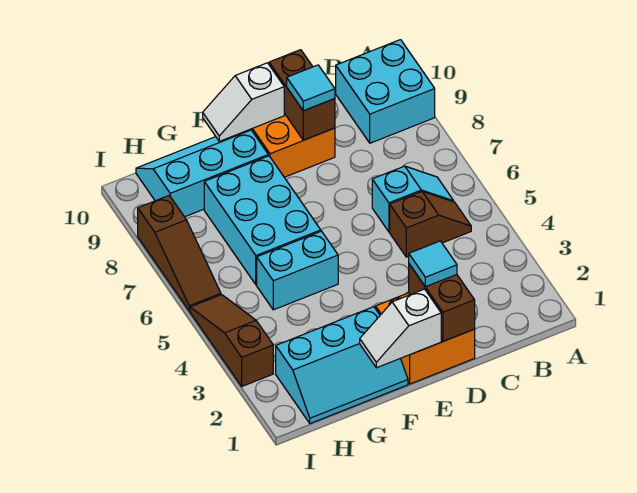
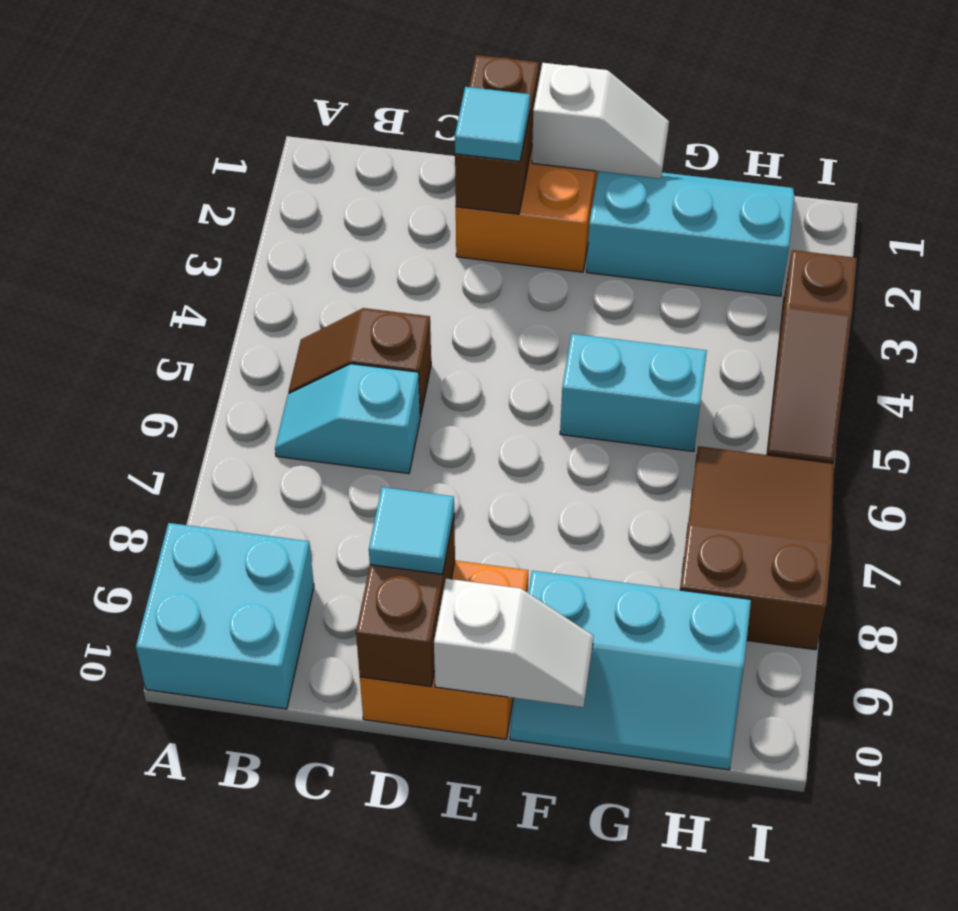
cyan brick F6:G8 level 1 -> none
brown slope I6:I8 level 1 top 8 -> brown slope H6:I8 level 1 top 8

